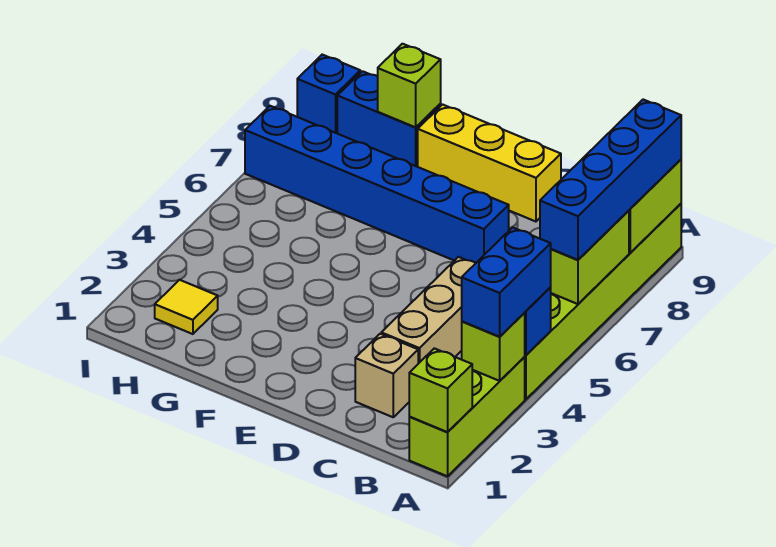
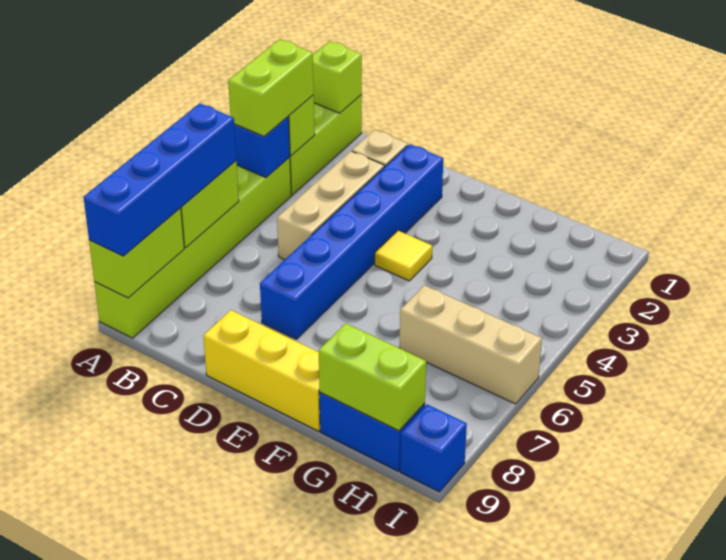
blue brick A3:A4 level 3 -> lime brick A3:A4 level 3
blue brick D7:I7 level 1 -> blue brick D2:D7 level 1
none -> tan brick G6:I6 level 1
lime brick G9 level 2 -> lime brick G9:H9 level 2
yellow tile H2 level 1 -> yellow tile E4 level 1

